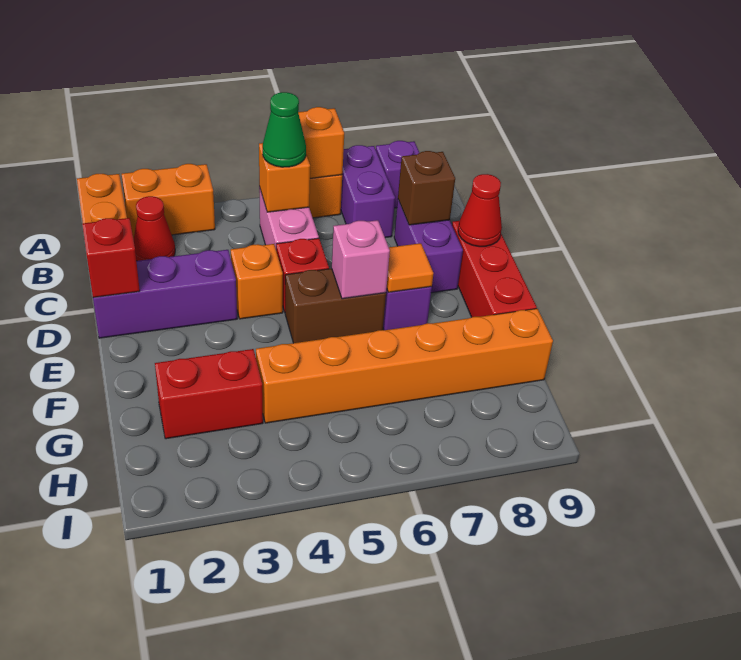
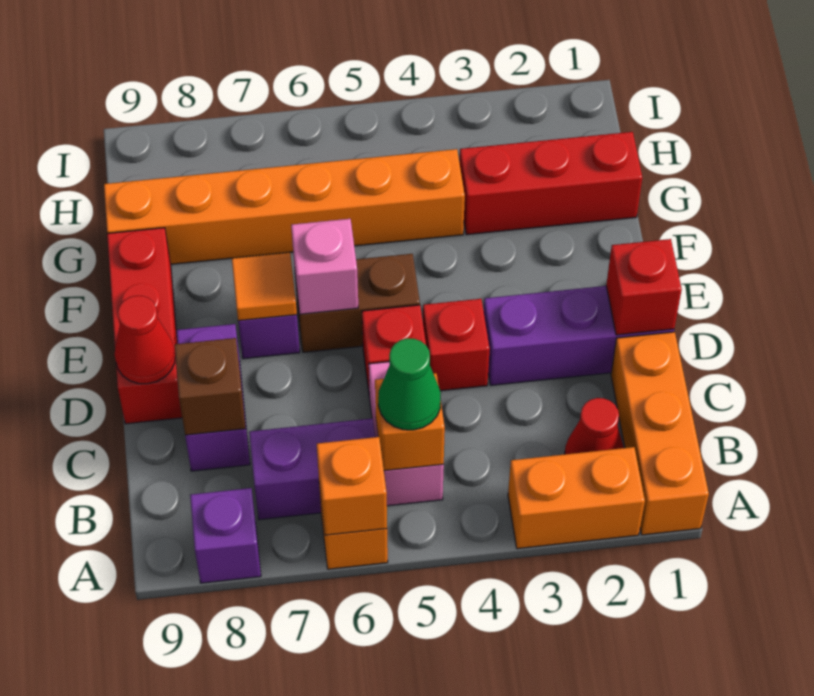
purple brick A7:B7 level 1 -> purple brick B6:B7 level 1
orange brick D4 level 1 -> red brick D4 level 1
red brick G2:G3 level 1 -> red brick G1:G3 level 1

